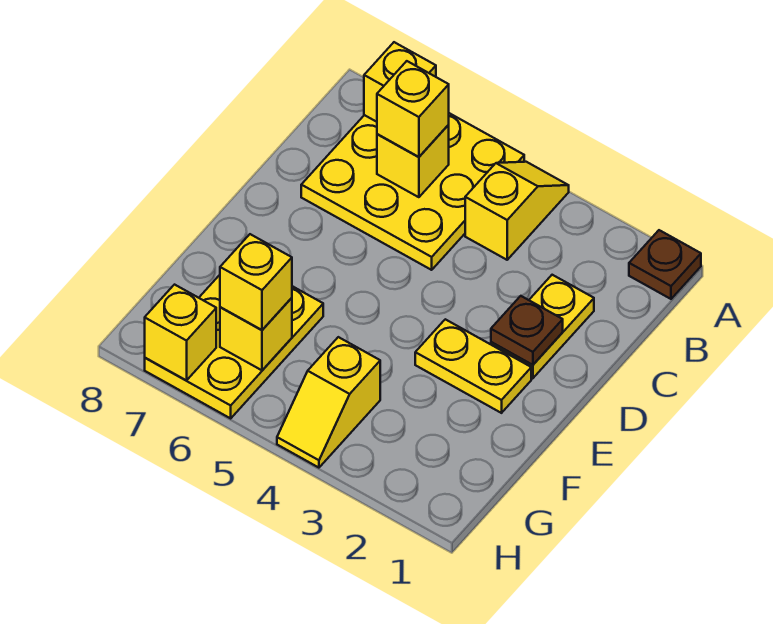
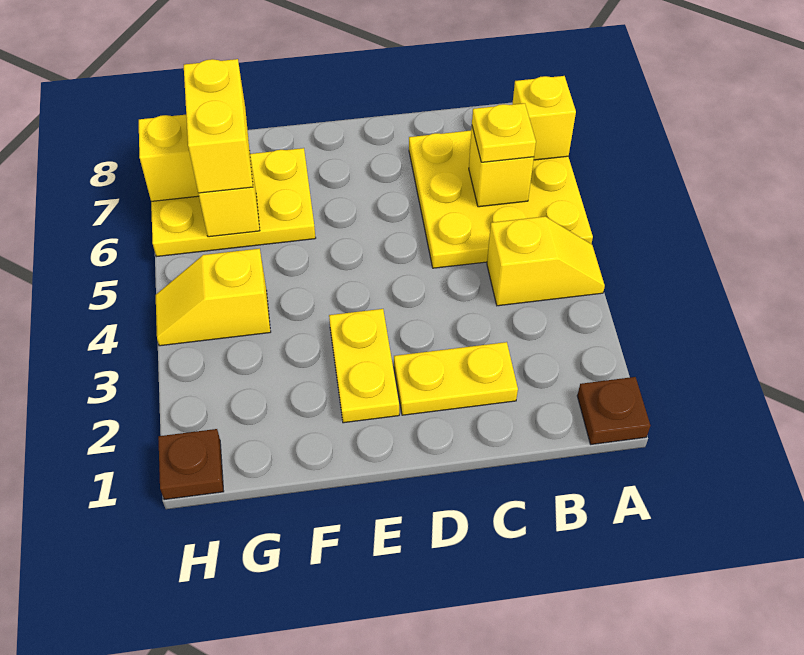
yellow brick B6 level 3 -> yellow plate B6 level 3
brown plate D2 level 2 -> brown plate H1 level 1
yellow brick G6 level 3 -> yellow brick G6:G7 level 3

